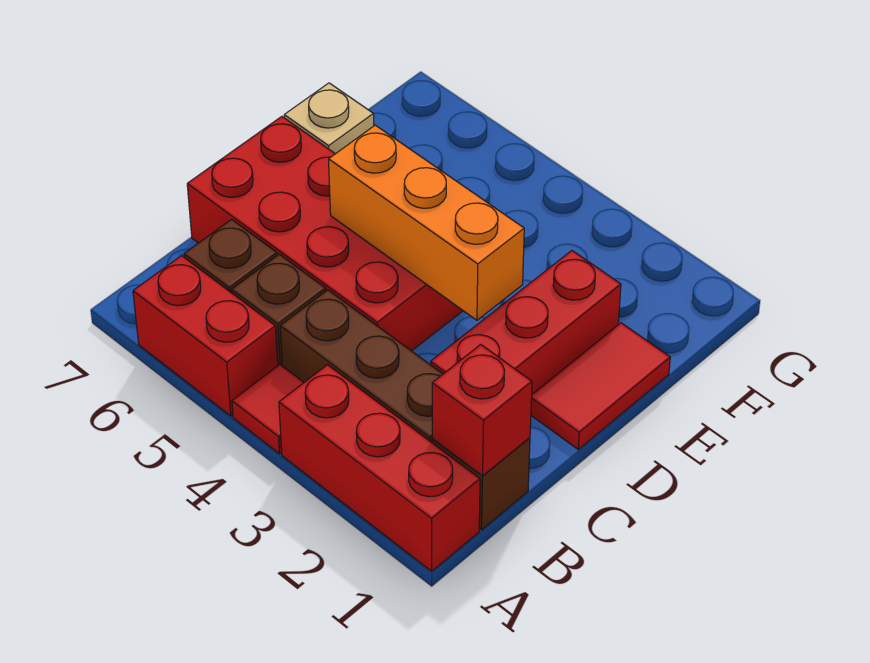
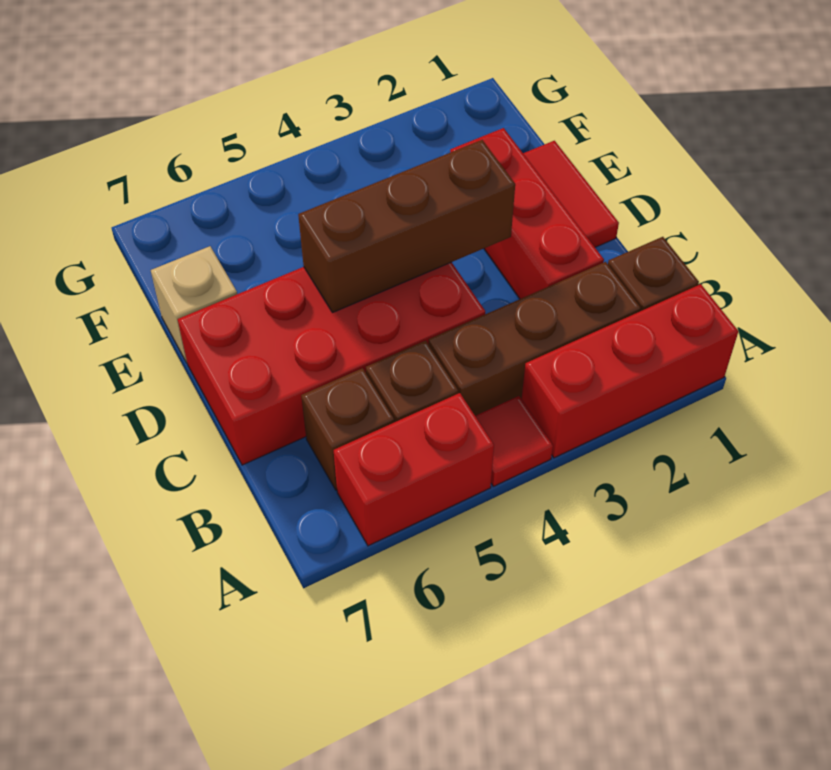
red brick B1 level 2 -> none
orange brick D3:D5 level 2 -> brown brick D3:D5 level 2

